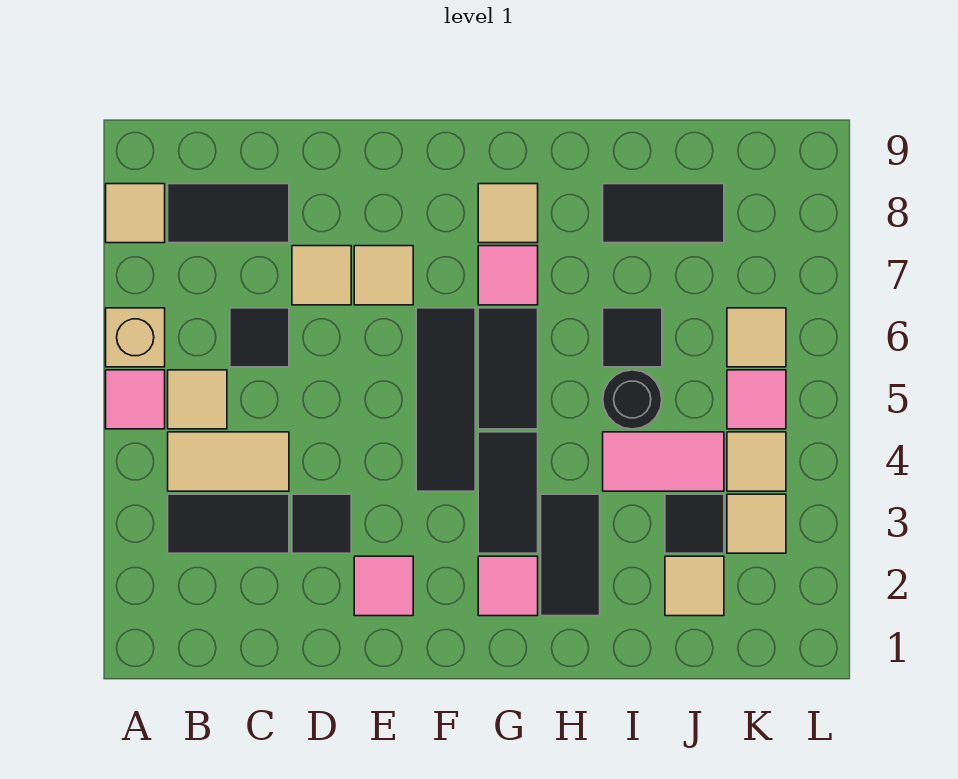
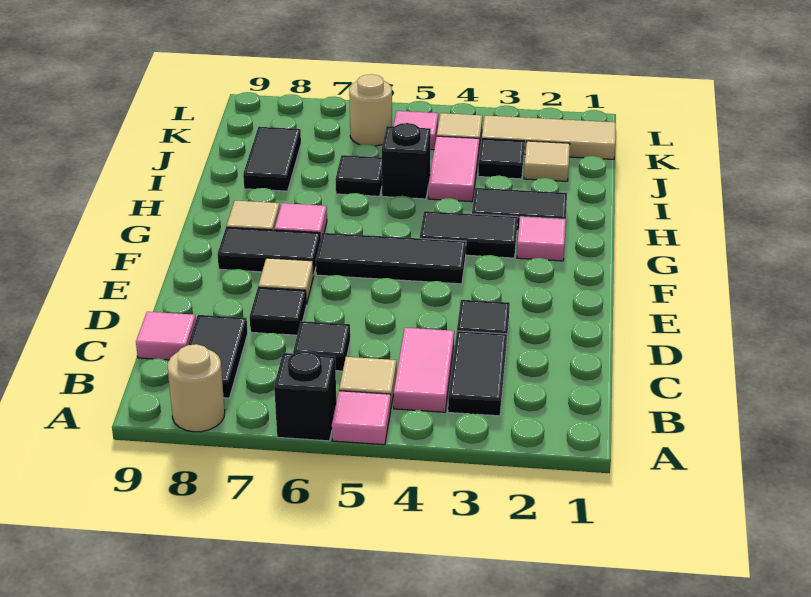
tan brick A6 level 1 -> black brick A6 level 1
tan tile A8 level 1 -> tan round brick A8 level 1
tan tile B4:C4 level 1 -> pink tile B4:C4 level 1
tan tile D7 level 1 -> black tile D7 level 1
pink tile E2 level 1 -> pink tile C9 level 1
black tile G5:G6 level 1 -> black tile F7:F8 level 1
black round brick I5 level 1 -> black brick I5 level 1
tan tile K3 level 1 -> tan tile K1:K3 level 1
tan tile K6 level 1 -> tan round brick K6 level 1

